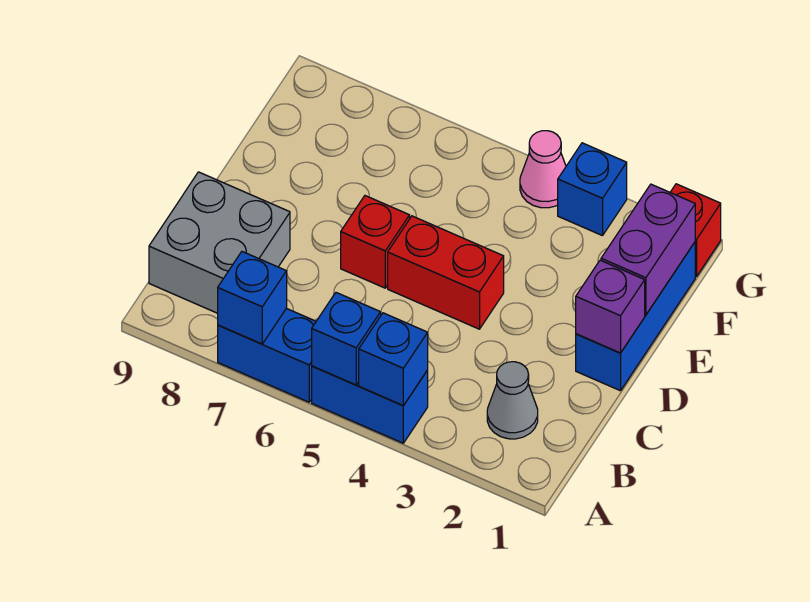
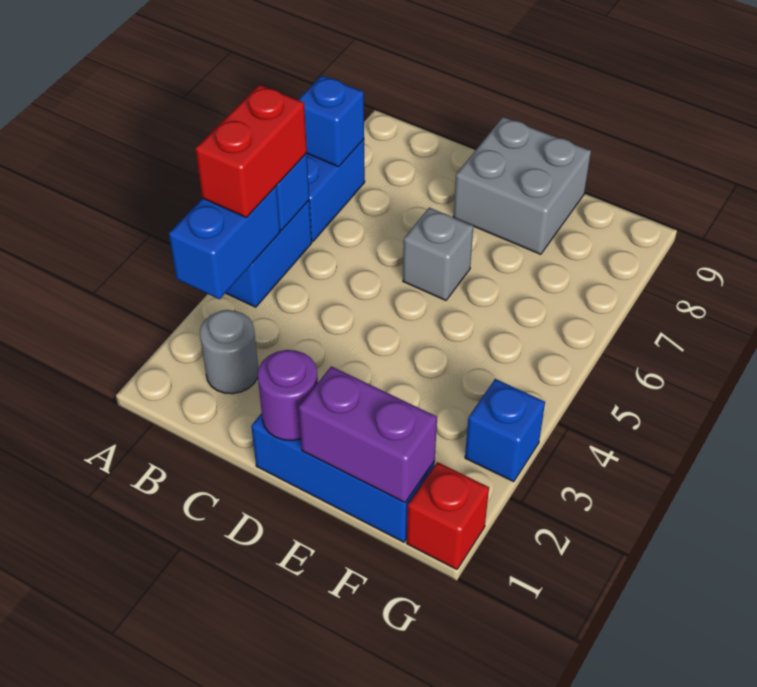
blue brick A4 level 2 -> blue brick A3:A4 level 2
grey cone B2 level 1 -> grey round brick B2 level 1
grey brick B8:C9 level 1 -> grey brick D8:E9 level 1
purple brick D1 level 2 -> purple round brick D1 level 2
red brick D4:D5 level 1 -> red brick A4:A5 level 3
red brick D6 level 1 -> grey brick D6 level 1
pink cone G4 level 1 -> none

